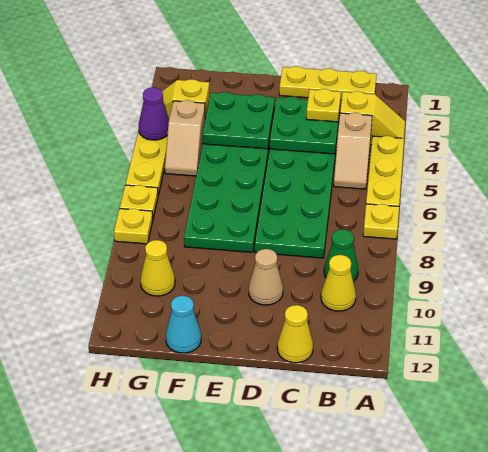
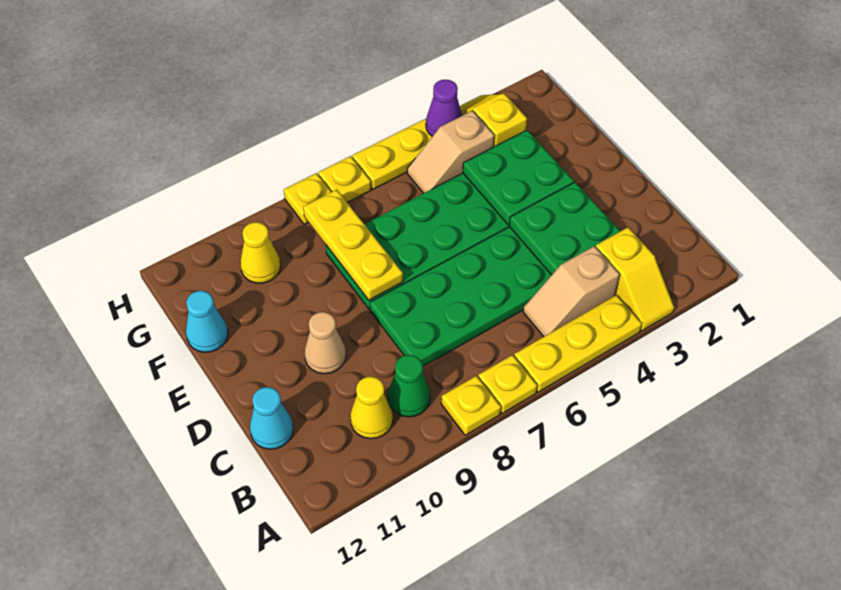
yellow plate B1:D1 level 1 -> yellow plate E8:G8 level 2
yellow plate C3 level 3 -> yellow plate A8 level 1
yellow cone C12 level 1 -> cyan cone C12 level 1

